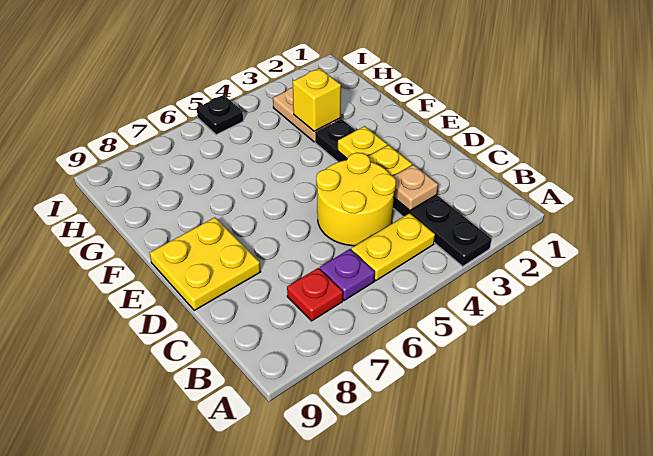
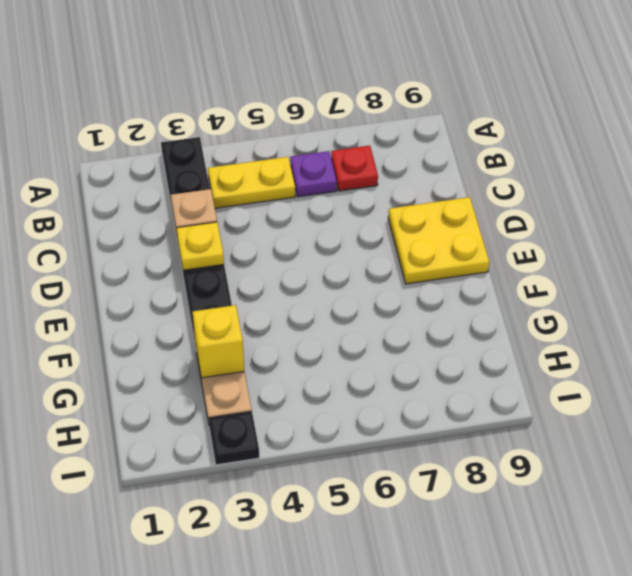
yellow round brick C4:D5 level 1 -> none
yellow plate E3 level 2 -> none
black plate I5 level 1 -> black plate I3 level 1

